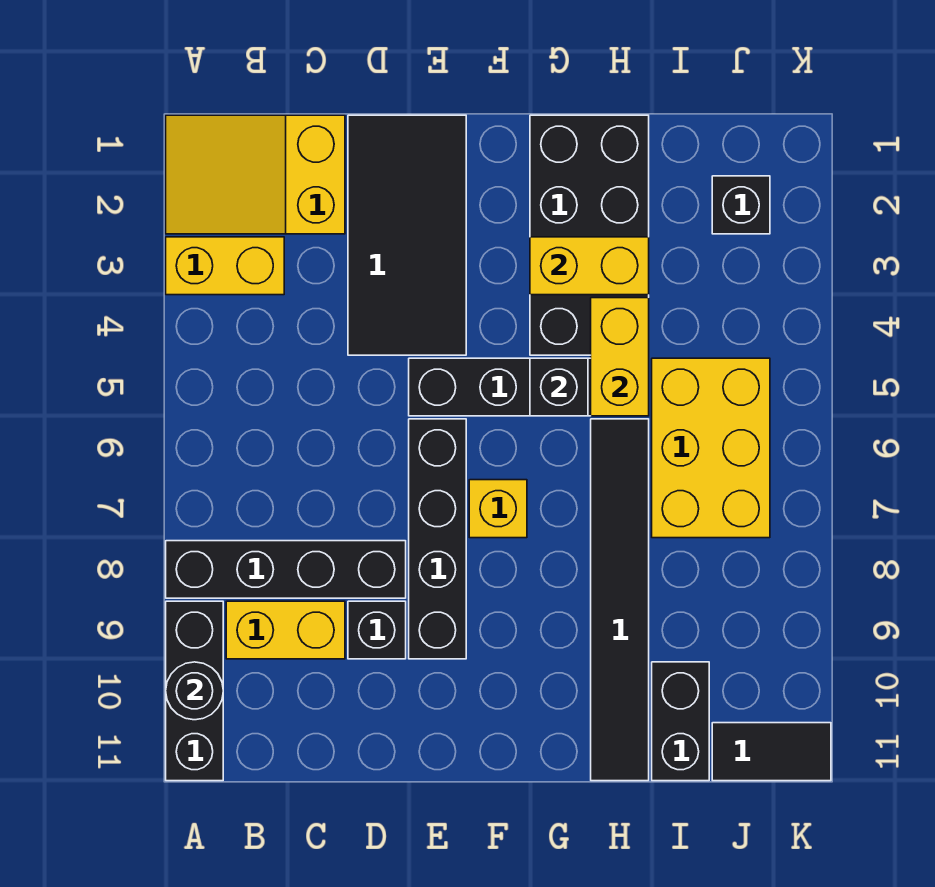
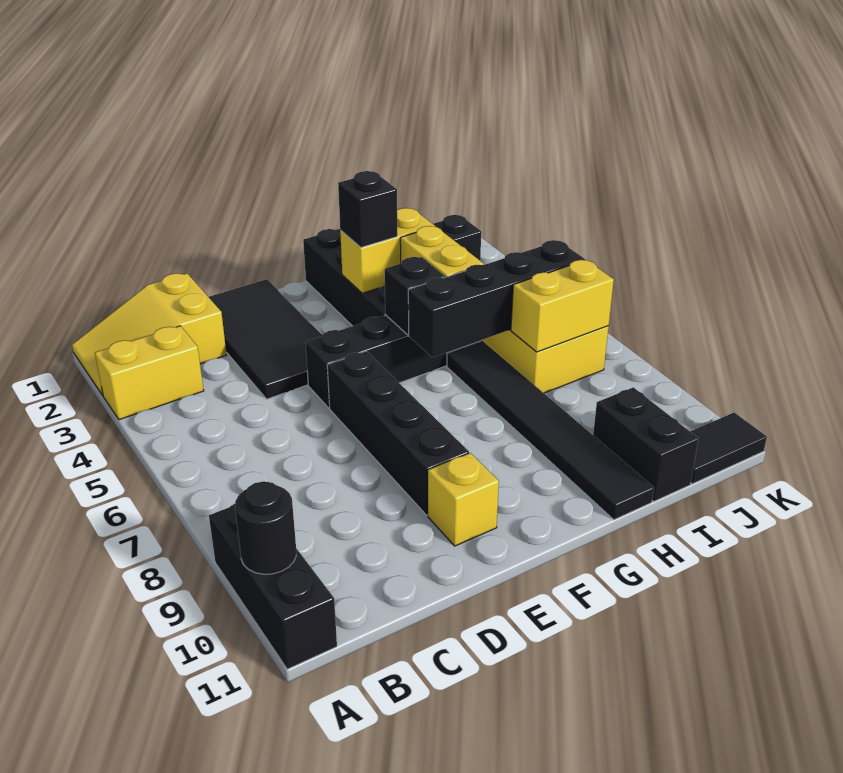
black brick A8:D8 level 1 -> black brick G6:J6 level 2
yellow brick B9:C9 level 1 -> yellow brick I7:J7 level 2
black brick D9 level 1 -> black brick G3 level 3
yellow brick F7 level 1 -> yellow brick E10 level 1

